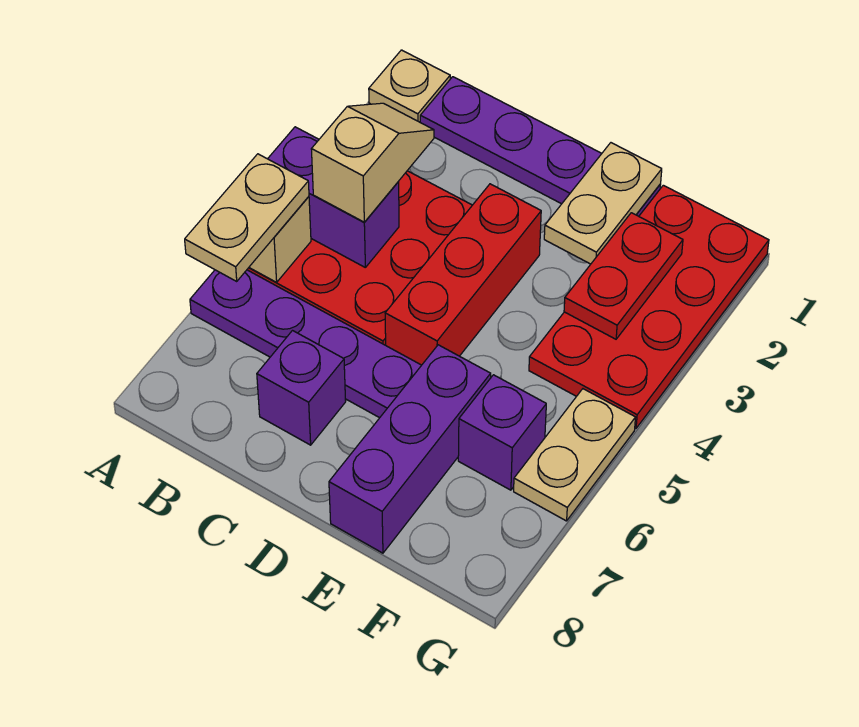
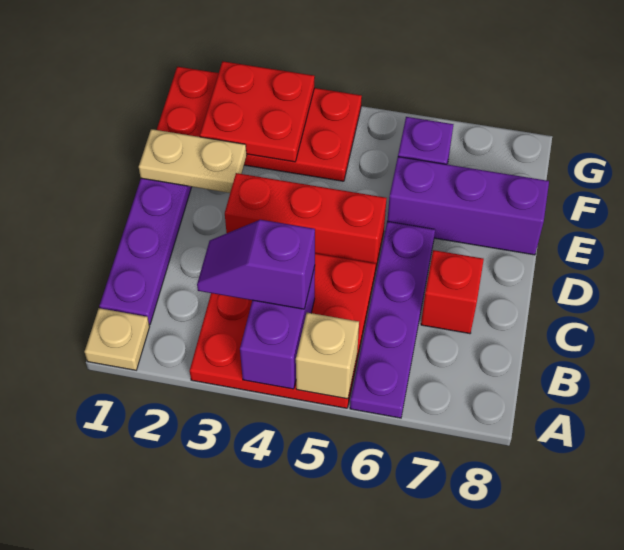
tan plate A5:A6 level 3 -> none
tan slope B3:B4 level 3 top 4 -> purple slope B3:B4 level 3 top 4
purple brick C7 level 1 -> red brick C7 level 1
red plate F2:F3 level 2 -> red plate F2:G3 level 2
tan plate G5:G6 level 1 -> none

